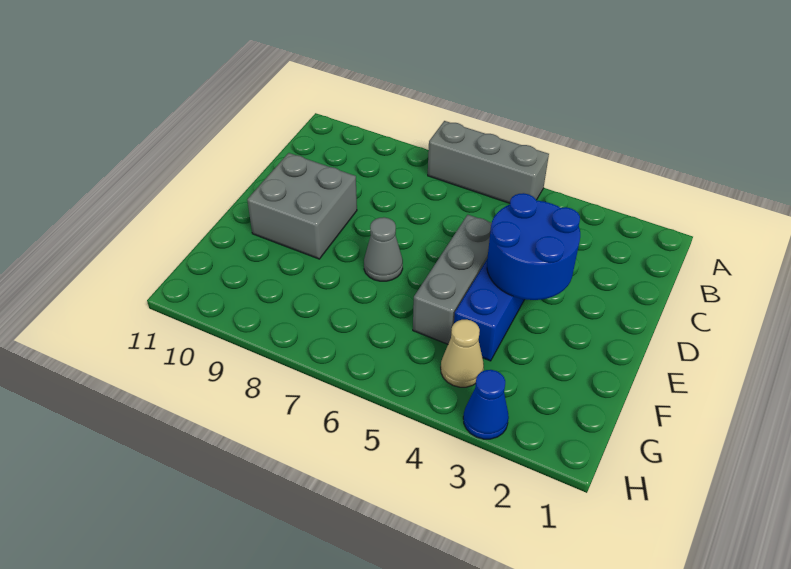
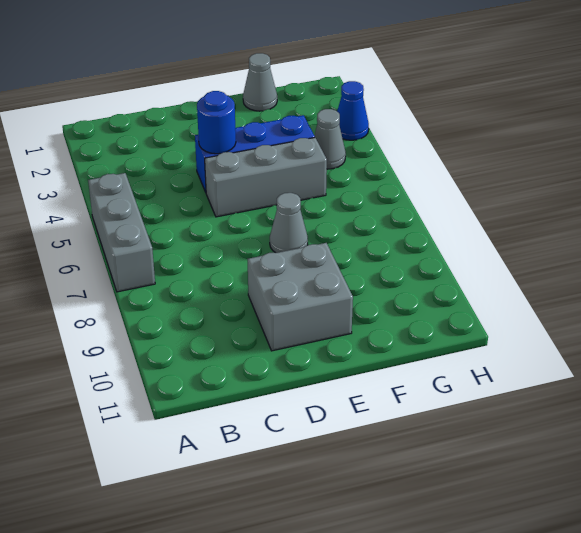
blue round brick D3:E4 level 2 -> blue round brick D4 level 2
none -> grey cone F1 level 1
tan cone G4 level 1 -> grey cone G4 level 1

